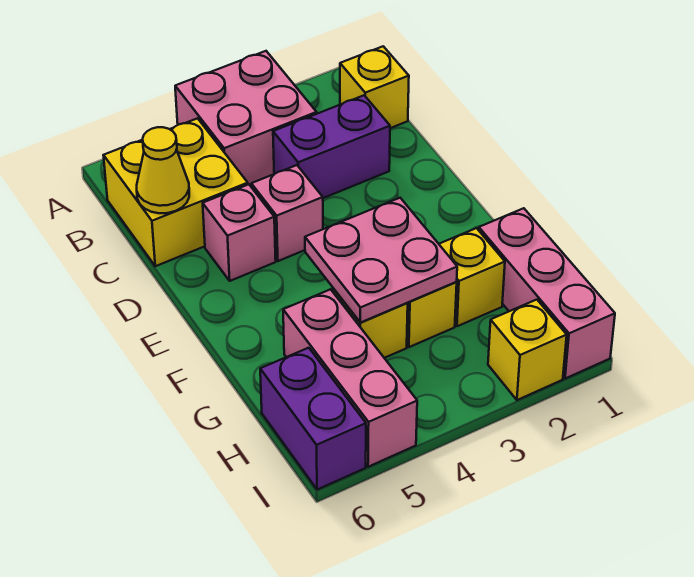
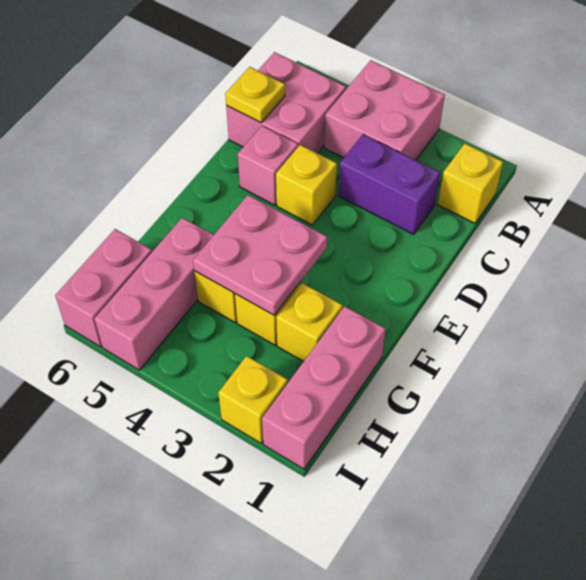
yellow brick B5:C6 level 1 -> pink brick B5:C6 level 1
yellow cone C6 level 2 -> yellow plate C6 level 2
pink brick D4 level 1 -> yellow brick D4 level 1
purple brick H6:I6 level 1 -> pink brick H6:I6 level 1

